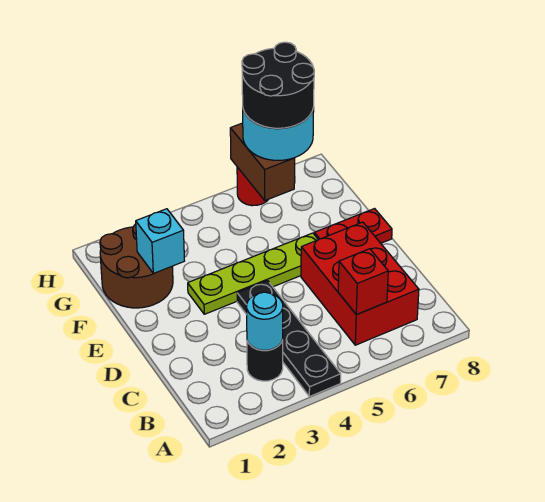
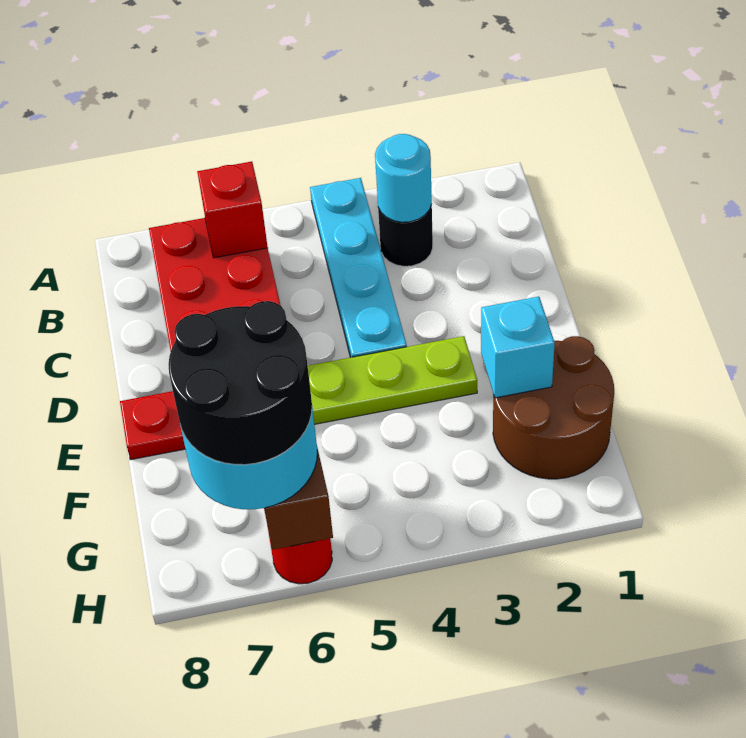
black plate A4:D4 level 1 -> cyan plate A4:D4 level 1

